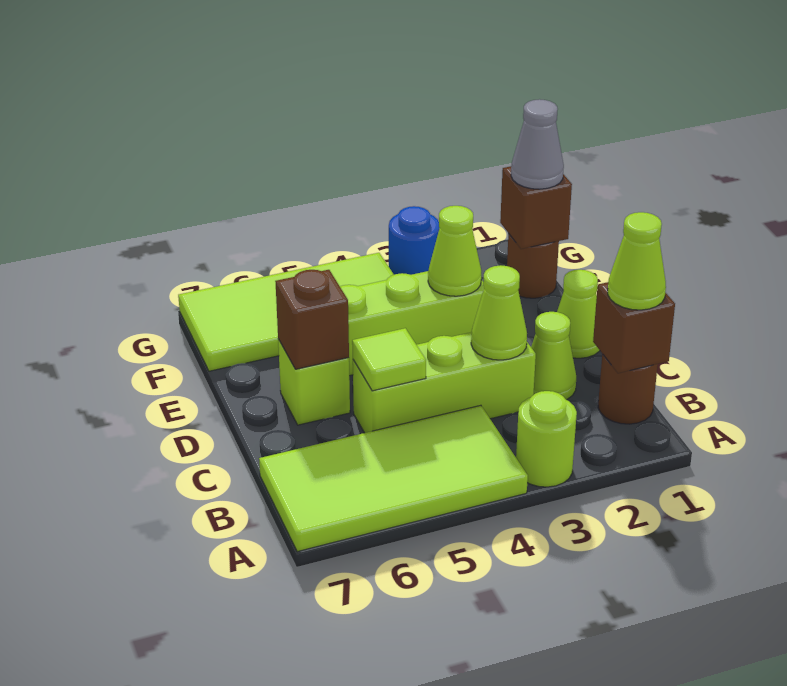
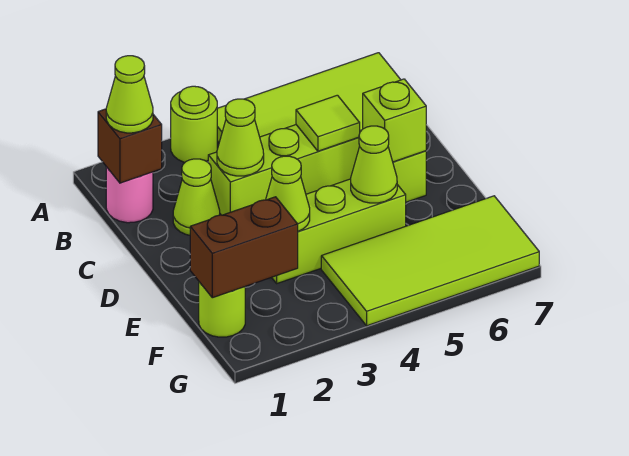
brown round brick B1 level 1 -> pink round brick B1 level 1
lime cone D1 level 1 -> lime cone E5 level 2
brown brick D6 level 2 -> lime brick D6 level 2
brown round brick F1 level 1 -> lime round brick F1 level 1
brown brick F1 level 2 -> brown brick F1:F2 level 2
grey cone F1 level 3 -> none
blue round brick G3 level 1 -> none

